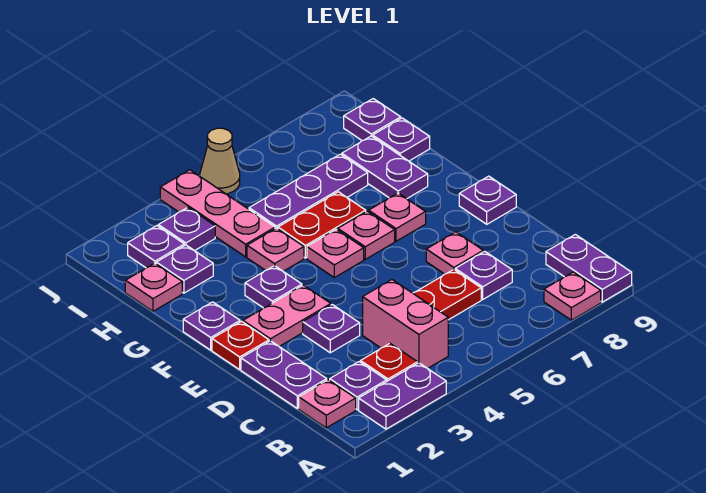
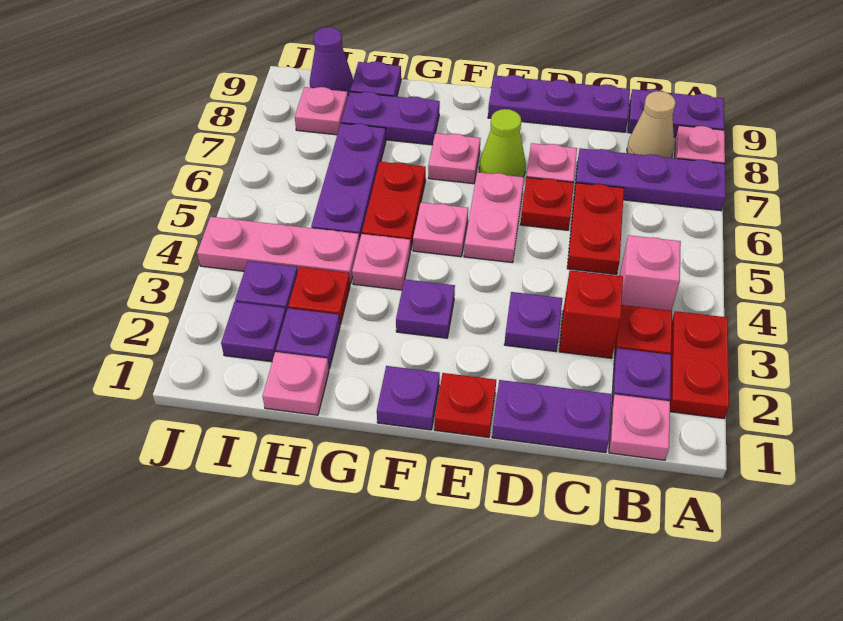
purple plate A2:A3 level 1 -> red plate A2:A3 level 1
pink brick B4:C4 level 1 -> pink brick B4 level 1
none -> red brick C3 level 1
purple plate C7 level 1 -> purple plate A7:C7 level 1
none -> red plate D6 level 1
pink plate E2:E3 level 1 -> pink plate E5:E6 level 1
none -> lime cone E7 level 1
purple plate E9 level 1 -> purple plate C9:E9 level 1
pink plate F6 level 1 -> pink plate I8 level 1
none -> red plate H3 level 1
purple plate I9 level 1 -> purple cone I9 level 1
tan cone J5 level 1 -> tan cone B8 level 1

